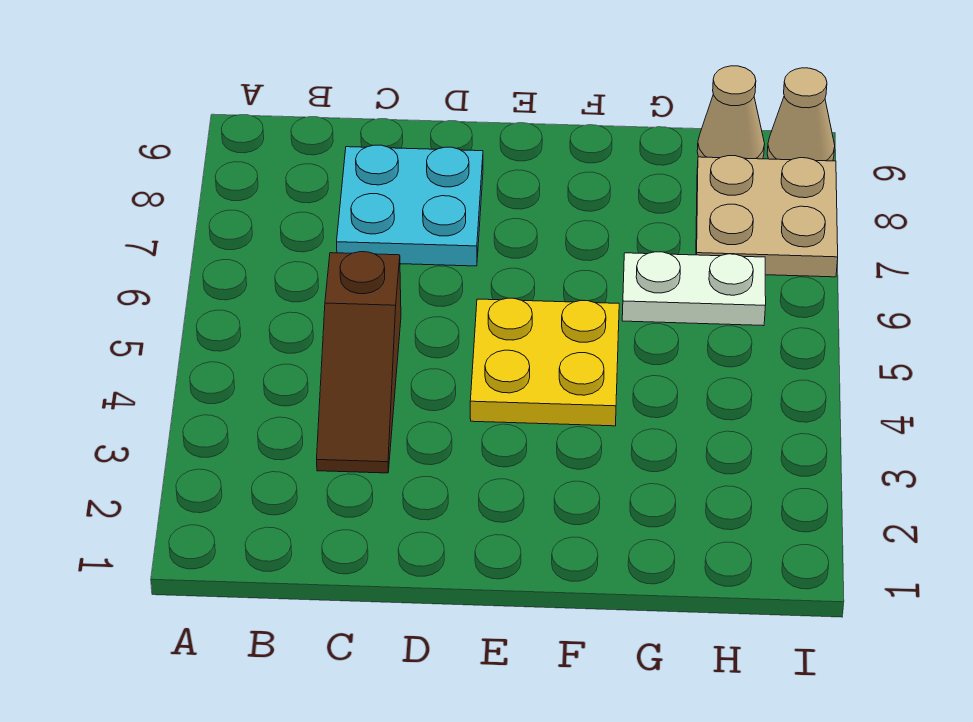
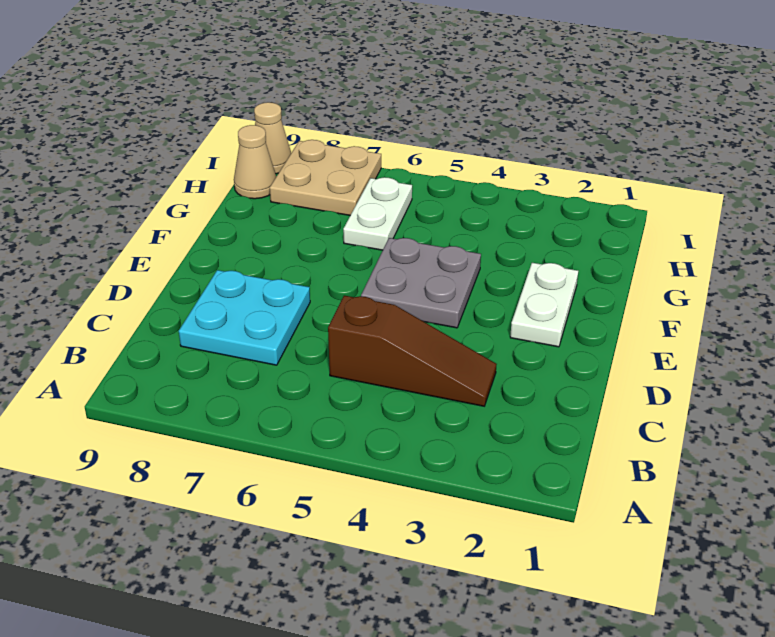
none -> white plate E2:F2 level 1
yellow plate E4:F5 level 1 -> grey plate E4:F5 level 1

